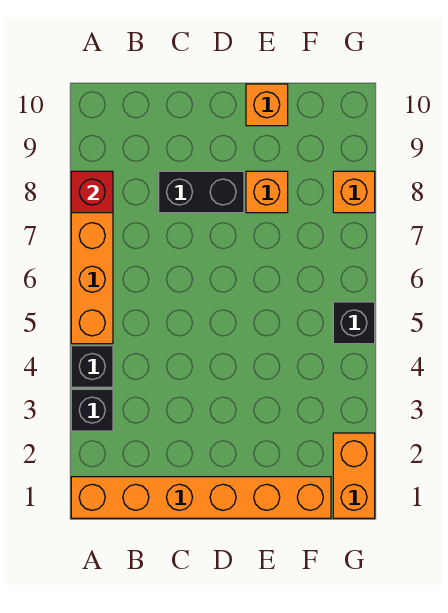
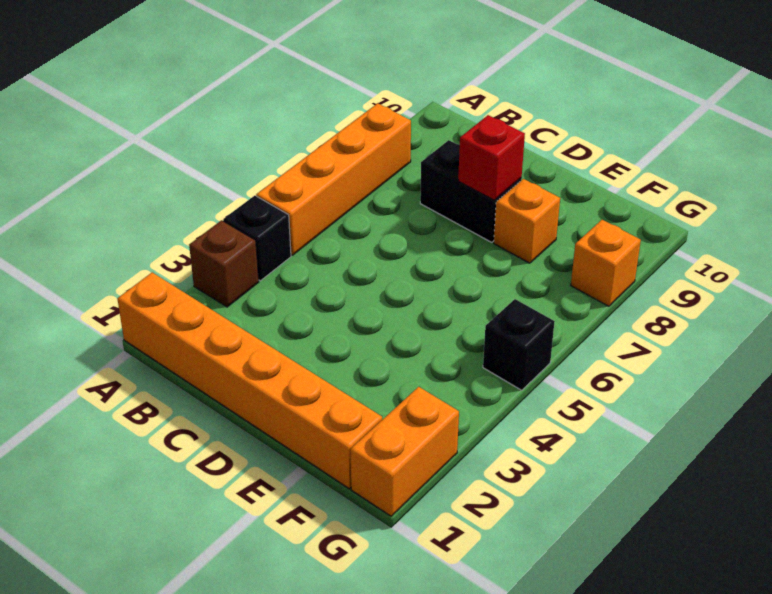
black brick A3 level 1 -> brown brick A3 level 1
red brick A8 level 2 -> red brick D8 level 2
orange brick E10 level 1 -> none

